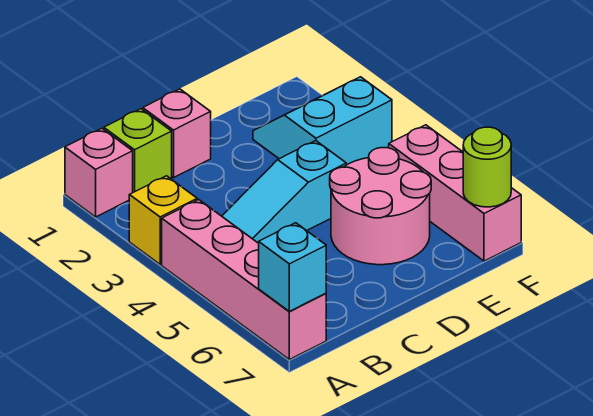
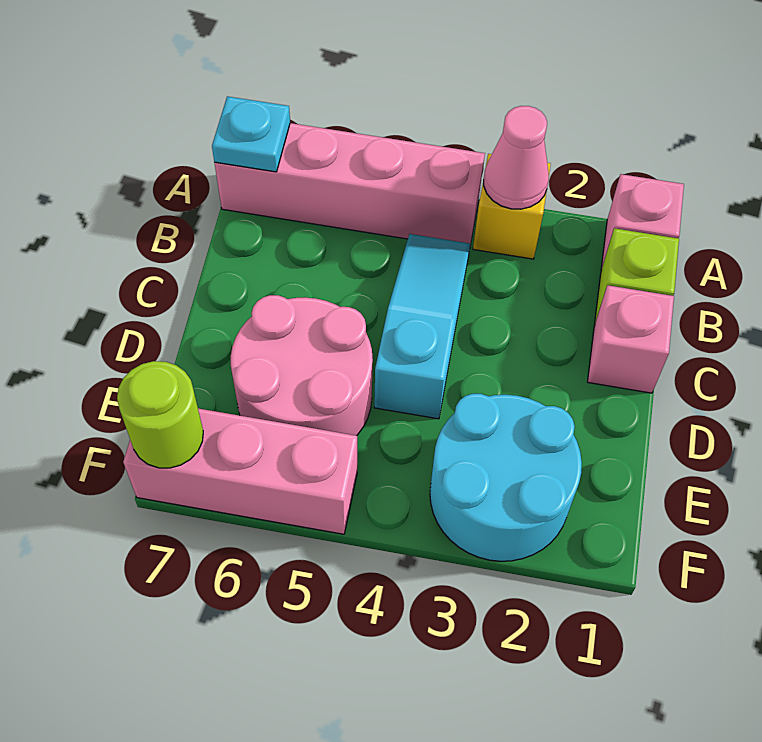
none -> pink cone A3 level 2
cyan brick A7 level 2 -> cyan plate A7 level 2
cyan slope E2:F3 level 1 top 3 -> cyan round brick E2:F3 level 1

